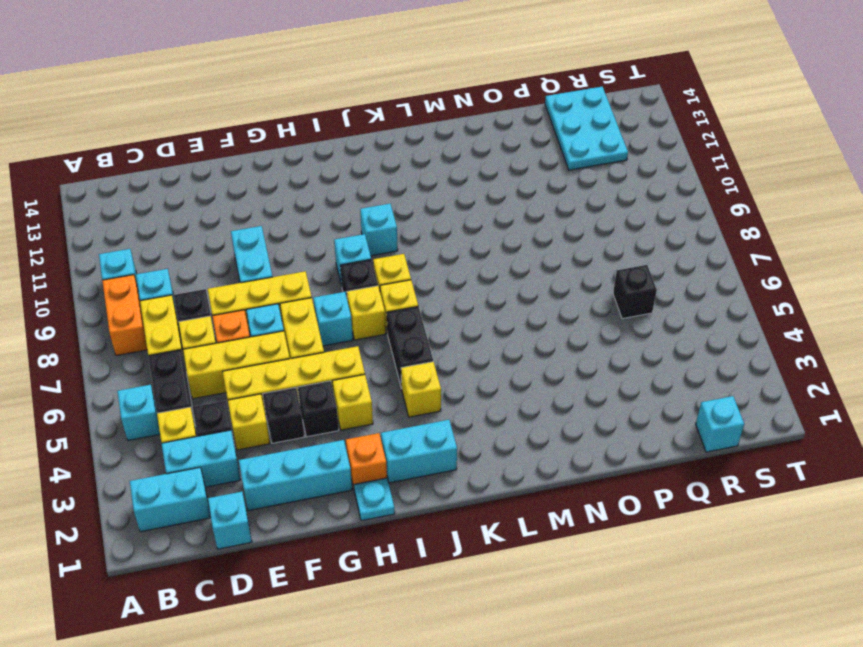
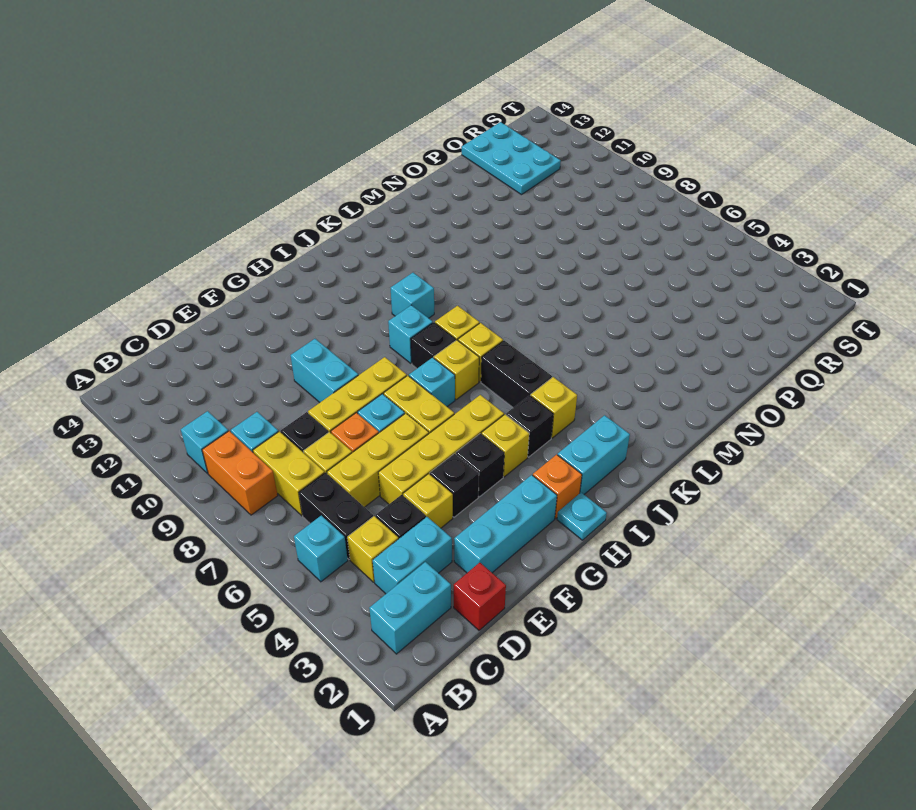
cyan brick D1 level 1 -> red brick D1 level 1
black brick Q6 level 1 -> black brick I4 level 1
cyan brick R1 level 1 -> none

